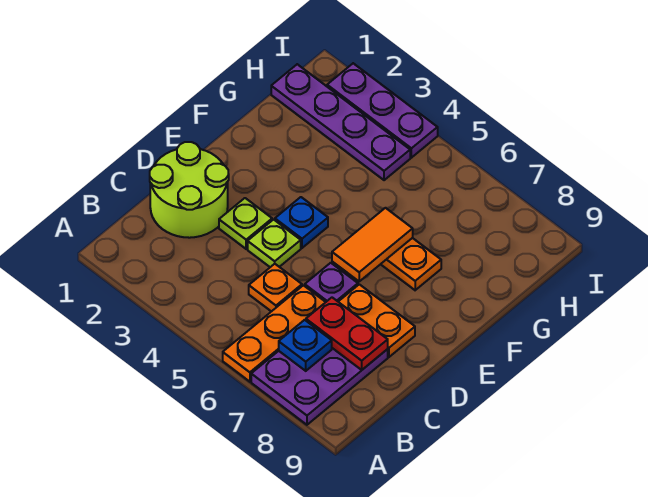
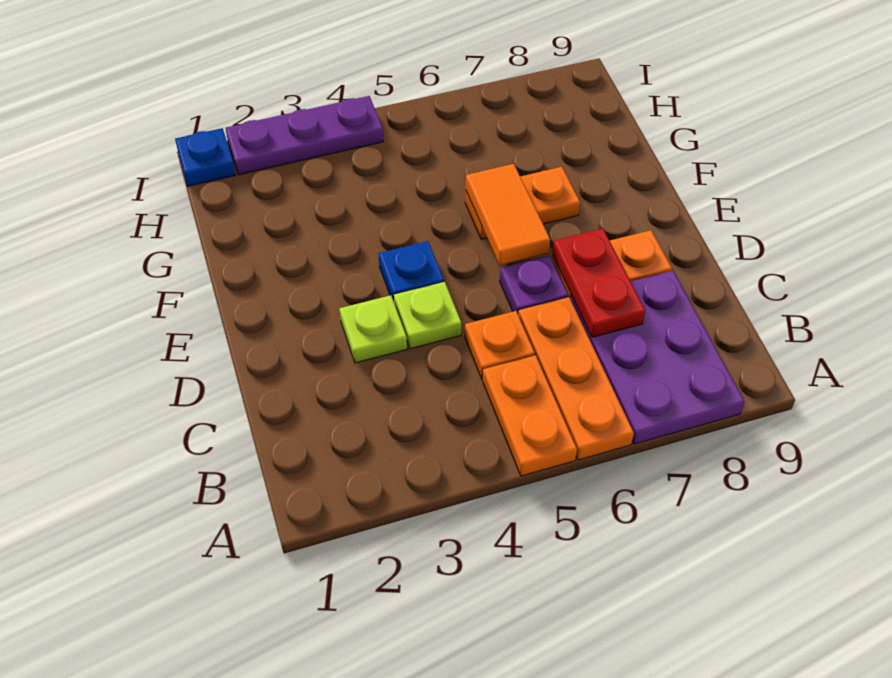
none -> orange plate A5:B5 level 1
blue plate B7 level 2 -> blue plate I1 level 1
lime round brick C1:D2 level 1 -> none
red plate C7:C8 level 2 -> red plate C7:D7 level 2
purple plate H1:H4 level 1 -> none

